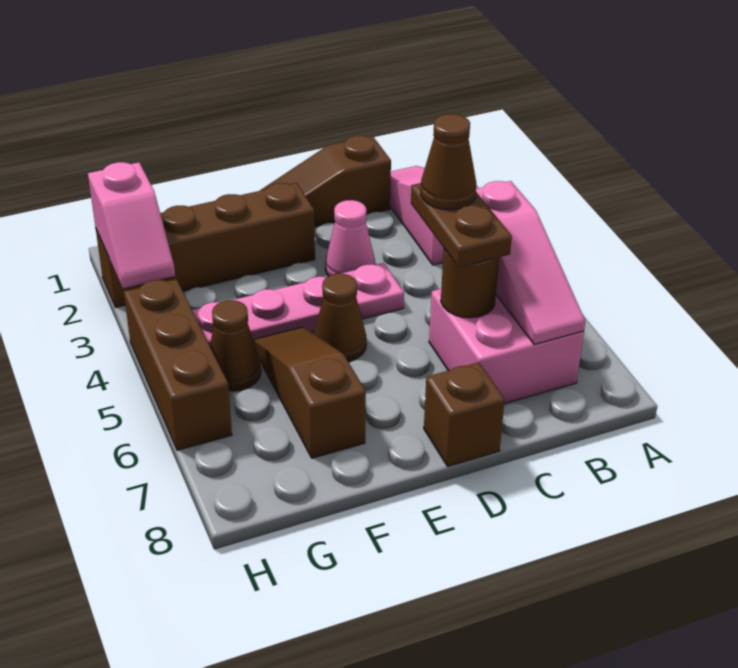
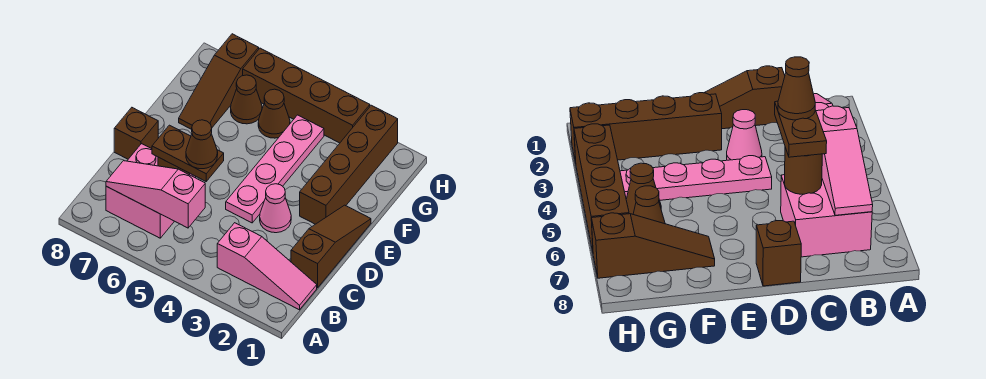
brown cone E5 level 1 -> brown cone G6 level 1
brown slope F5:F7 level 1 top 7 -> brown slope F7:H7 level 1 top H
pink slope H2:H3 level 2 top 2 -> none
brown brick H4:H6 level 1 -> brown brick H3:H6 level 1

